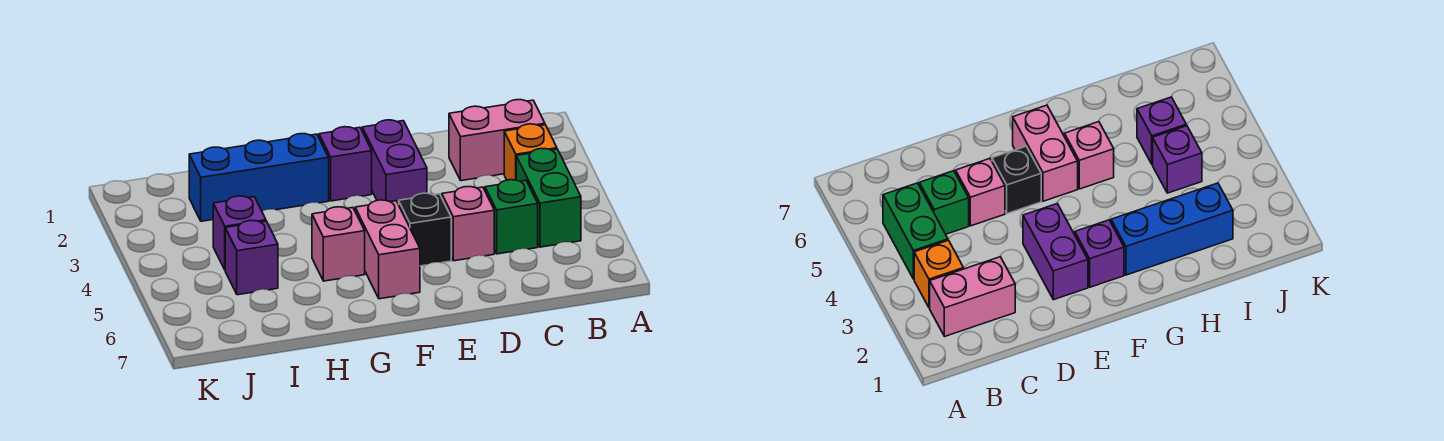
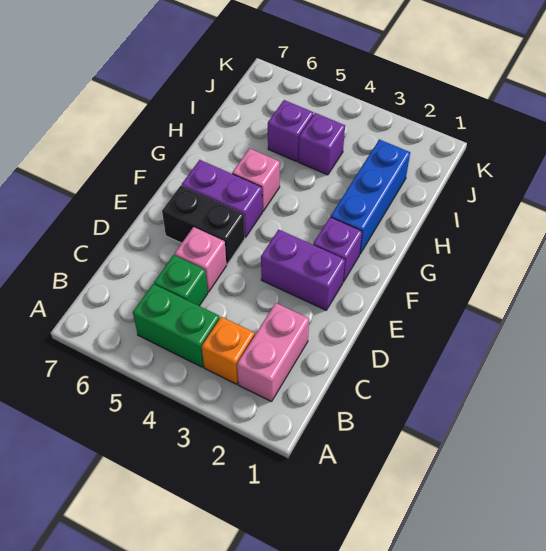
black brick E5 level 1 -> black brick E5:E6 level 1
pink brick F5:F6 level 1 -> purple brick F5:F6 level 1

